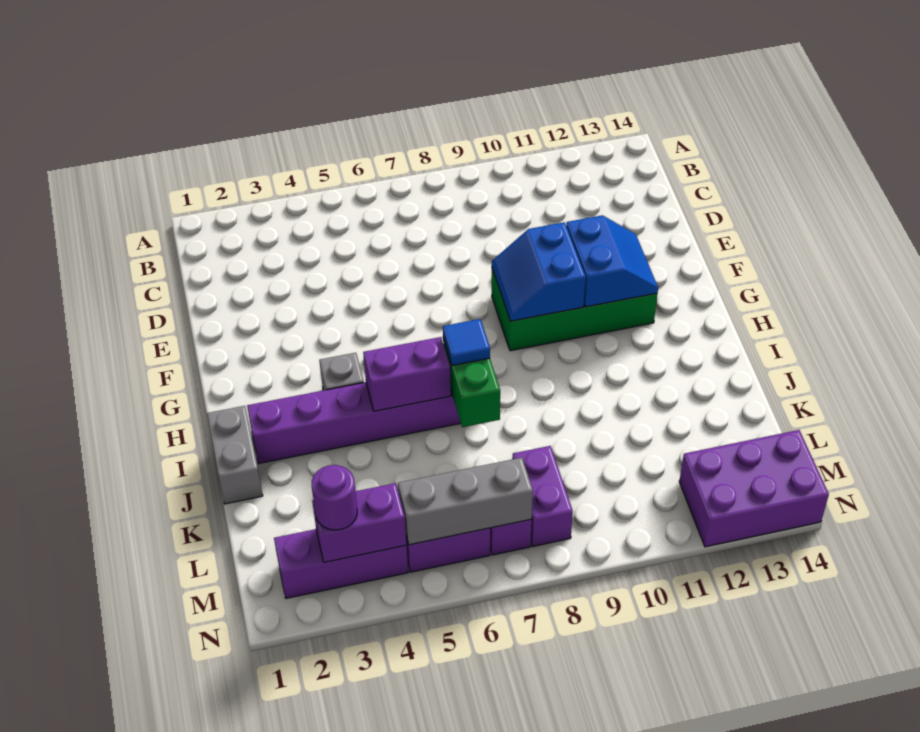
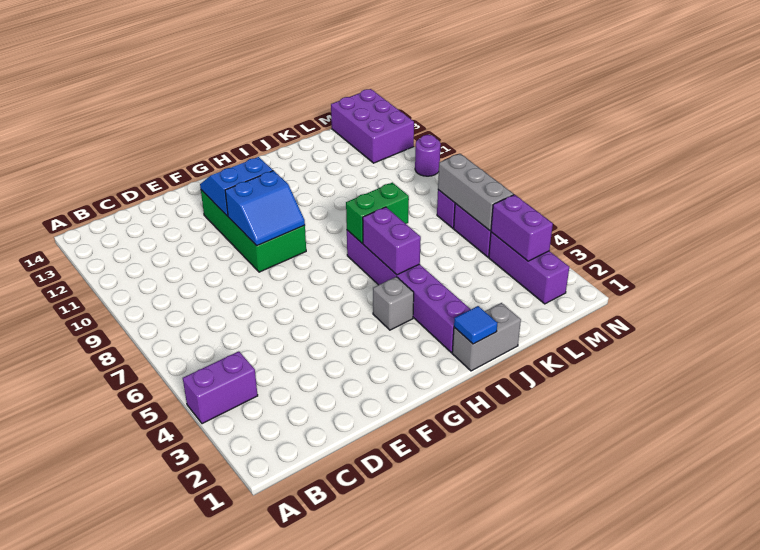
blue tile I7 level 3 -> blue tile I1 level 2
purple brick L8:M8 level 1 -> purple brick A4:B4 level 1
purple round brick M3 level 3 -> purple round brick N10 level 1

